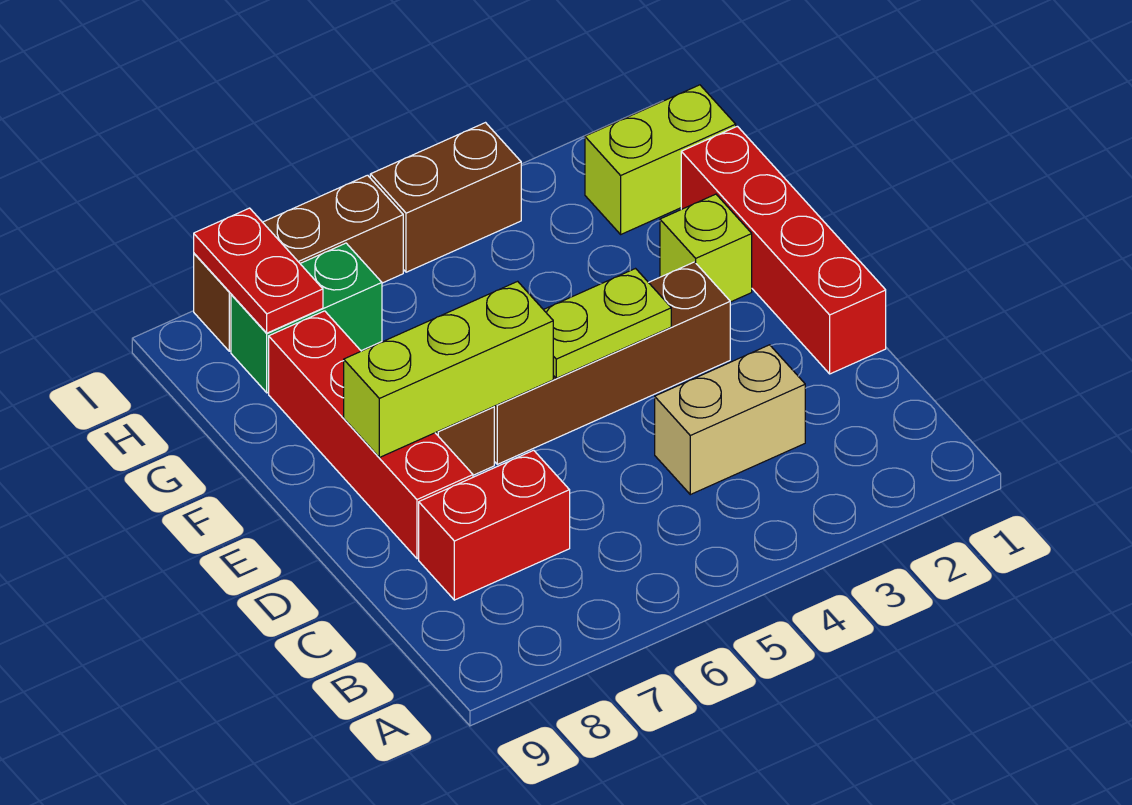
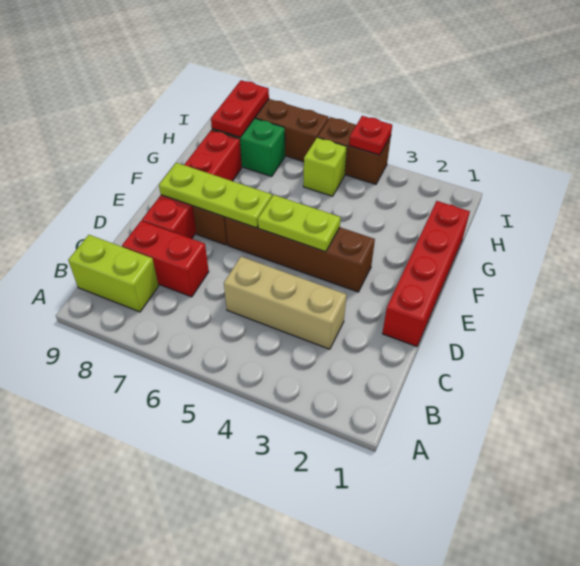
tan brick C3:C4 level 1 -> tan brick C3:C5 level 1
lime brick E6:E8 level 2 -> lime plate E6:E8 level 2
lime brick F2 level 1 -> lime brick H5 level 1
lime brick H1:H2 level 1 -> lime brick B8:B9 level 1
none -> red plate I4 level 2

